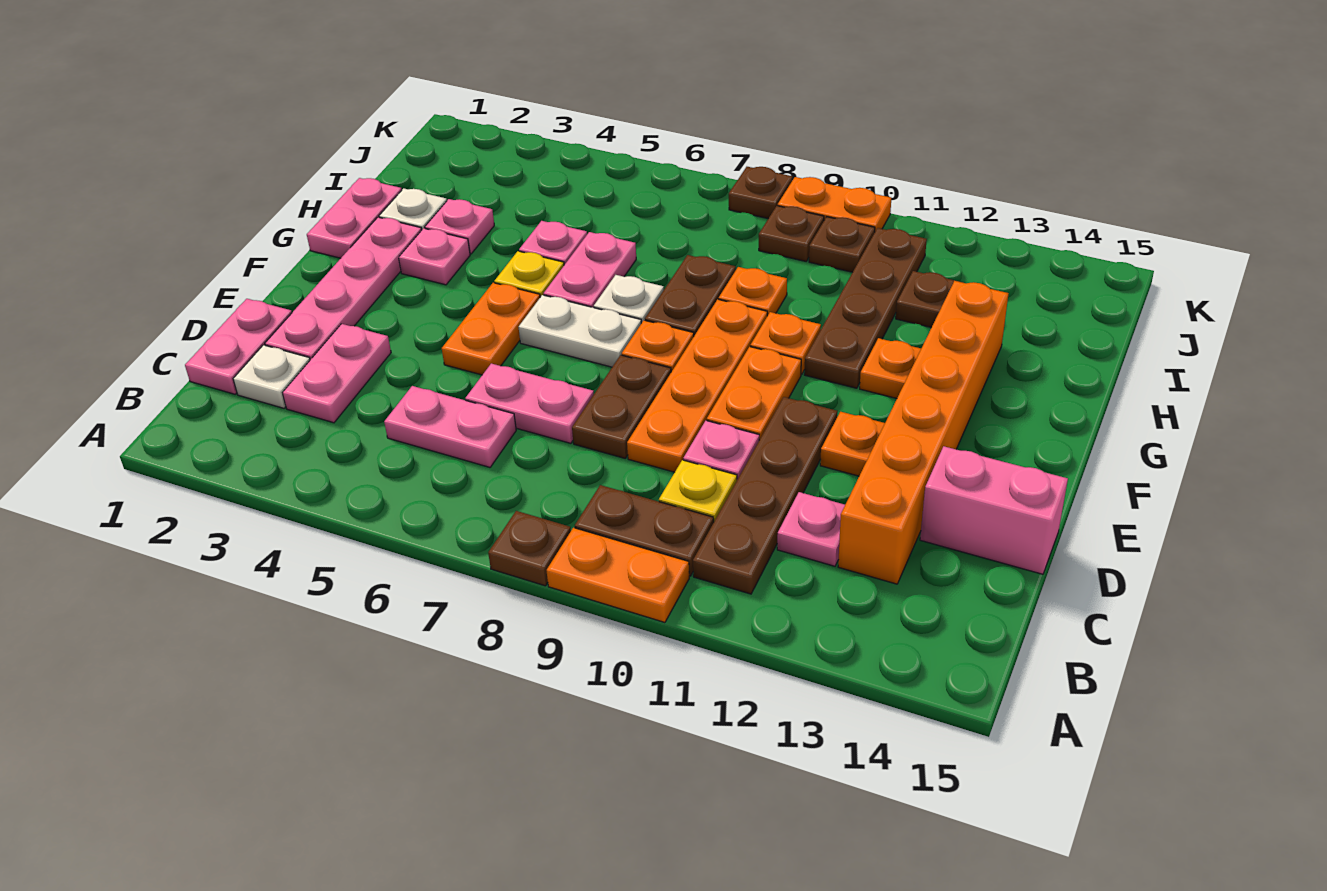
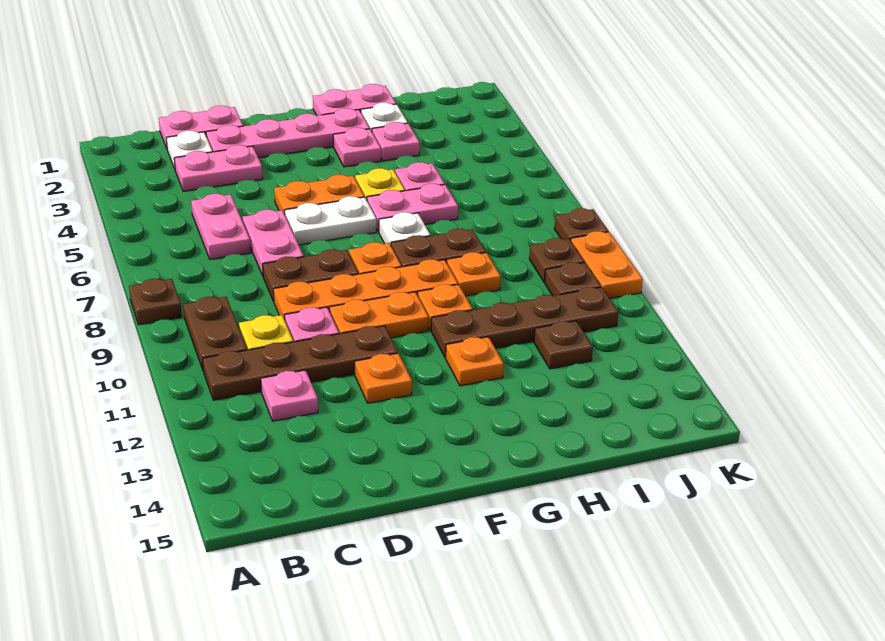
orange plate A9:A10 level 1 -> none
orange brick C13:H13 level 1 -> none
pink brick D14:D15 level 1 -> none
white plate F6:F7 level 1 -> white plate E6:F6 level 1

